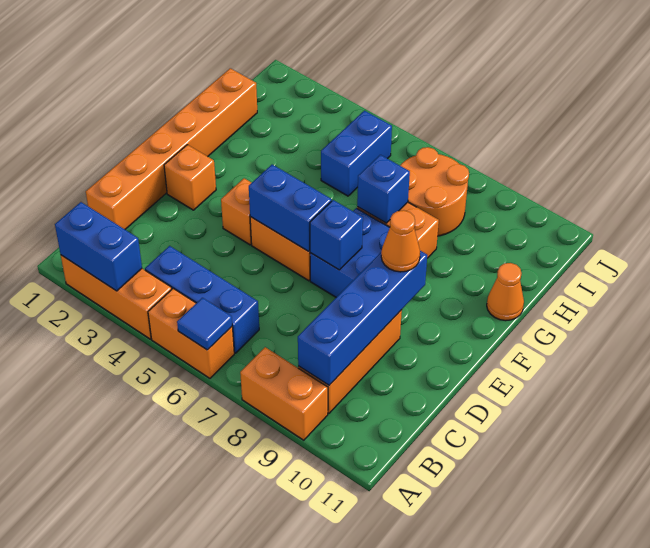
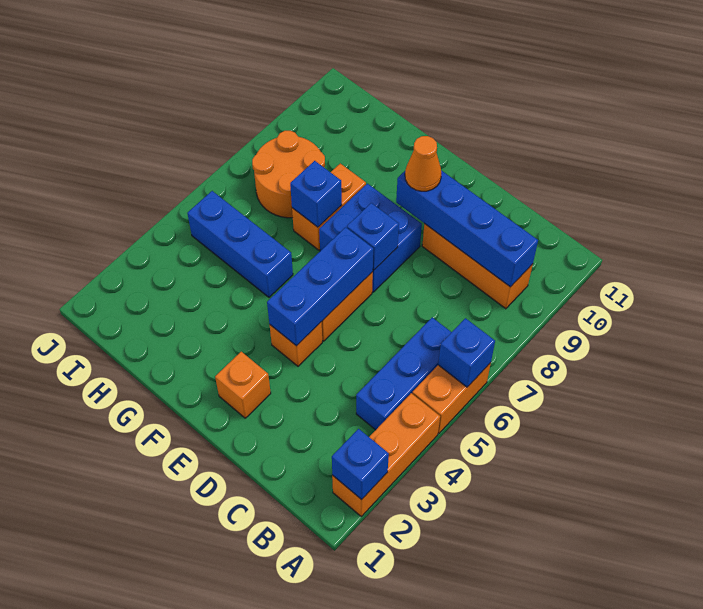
blue brick A2:A3 level 2 -> blue brick A2 level 2
blue tile A6 level 2 -> blue brick A6 level 2
orange brick A8:A9 level 1 -> none
orange brick C1:H1 level 1 -> none
blue brick E5:E6 level 2 -> blue brick E4:E6 level 2
orange cone G11 level 1 -> none
blue brick H5:I5 level 1 -> blue brick G5:I5 level 1

